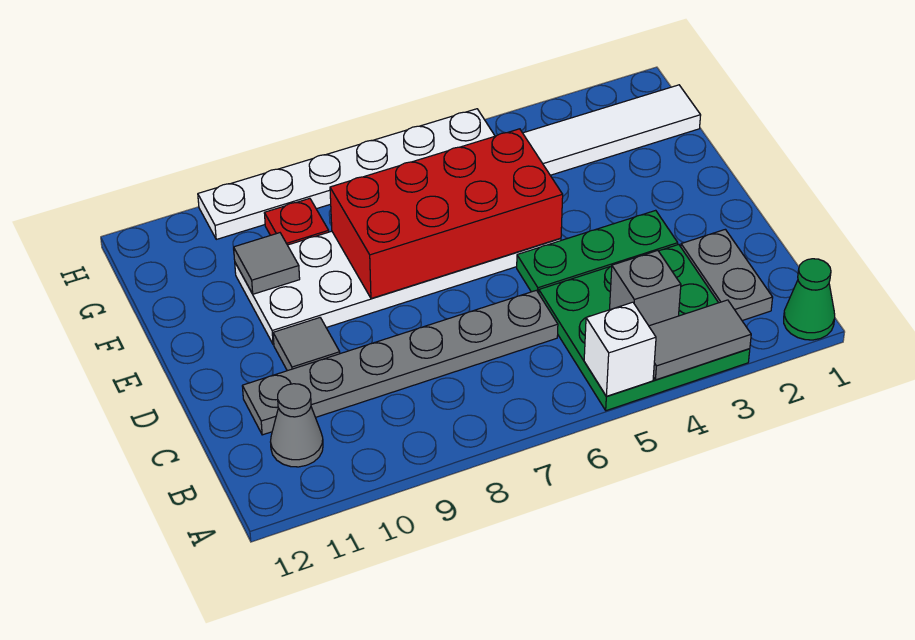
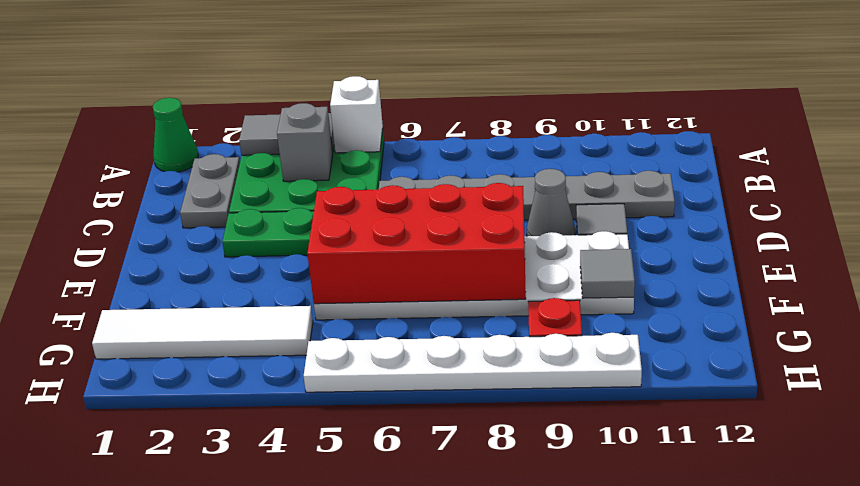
grey cone B11 level 1 -> grey cone D9 level 1

